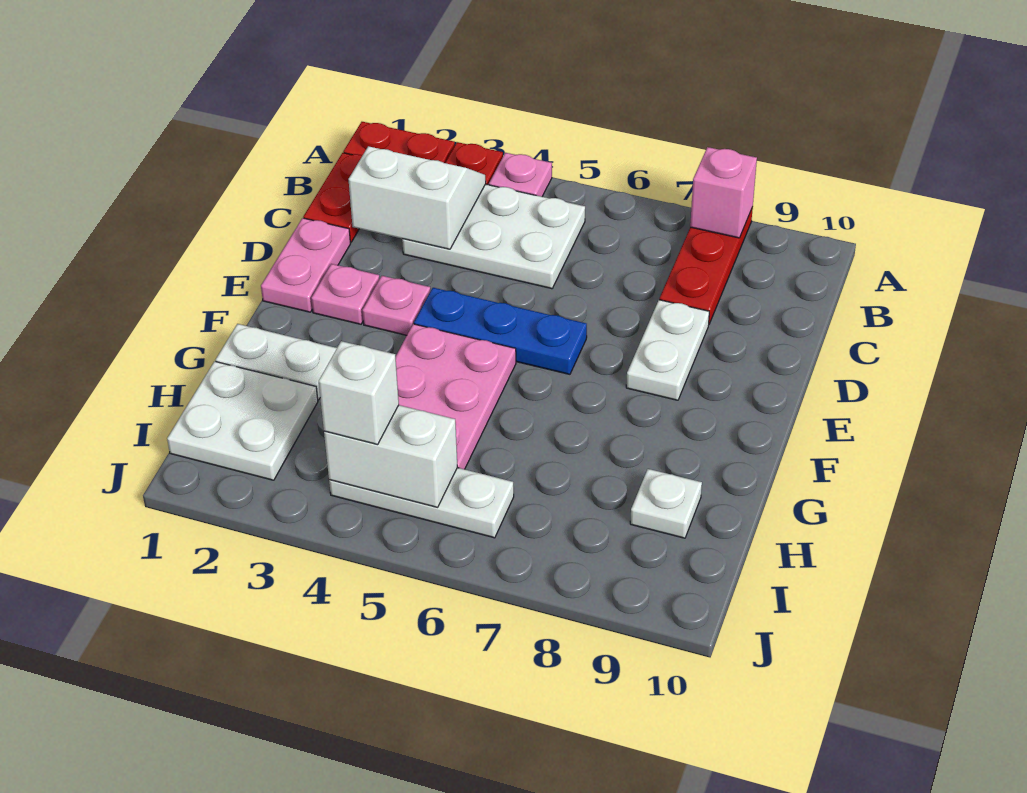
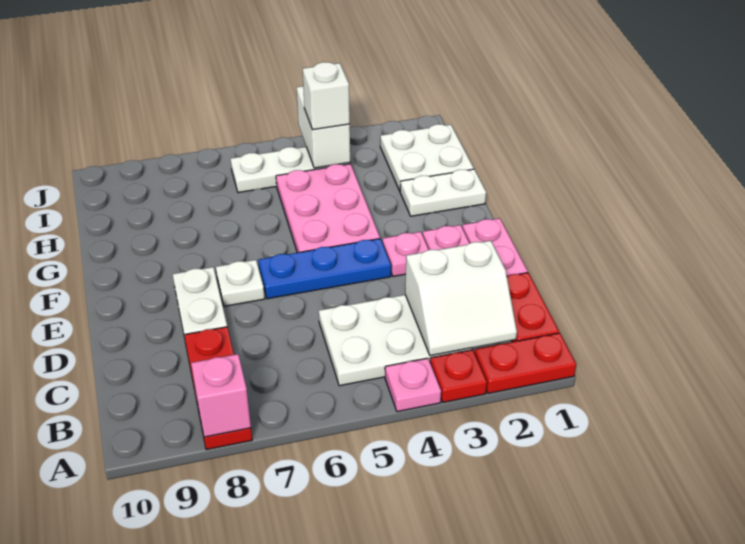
white plate H9 level 1 -> white plate E7 level 1
white brick I4:I5 level 2 -> white brick I4:J4 level 2

